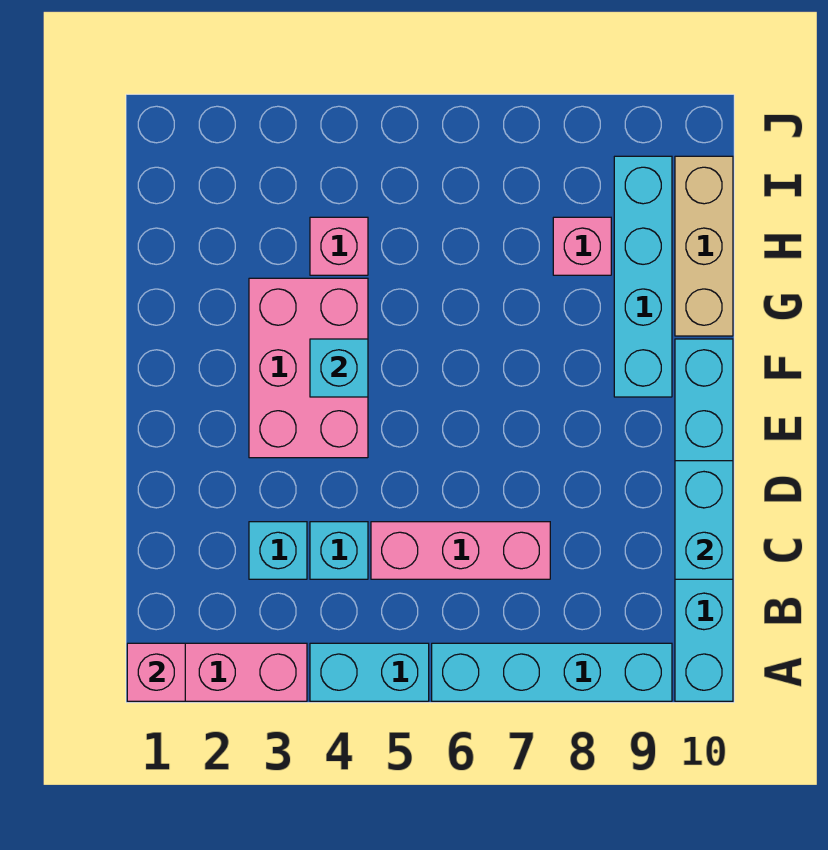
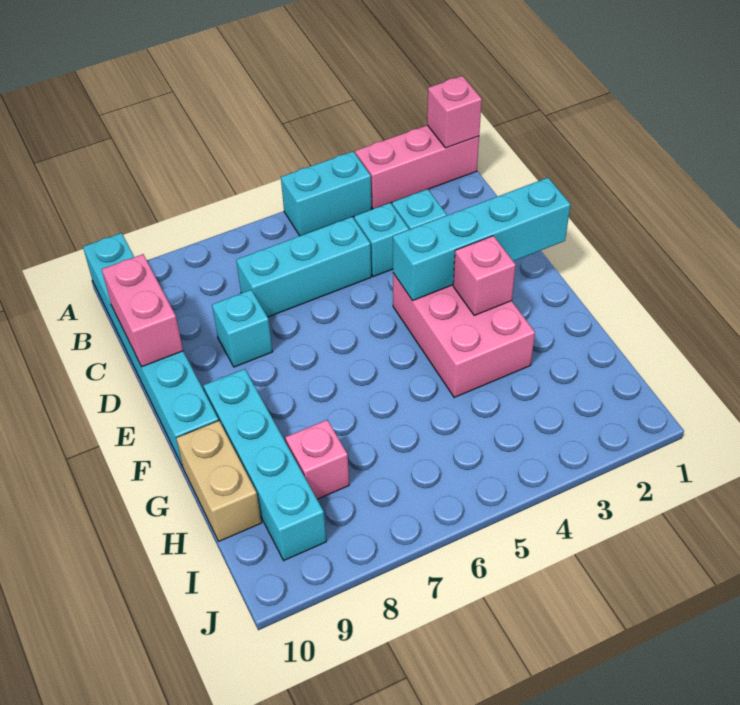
cyan brick A6:A9 level 1 -> cyan brick E1:E4 level 2
pink brick C5:C7 level 1 -> cyan brick C5:C7 level 1
cyan brick C10:D10 level 2 -> pink brick C10:D10 level 2
cyan brick F4 level 2 -> cyan brick D8 level 1
tan brick G10:I10 level 1 -> tan brick G10:H10 level 1
pink brick H4 level 1 -> pink brick F3 level 2

